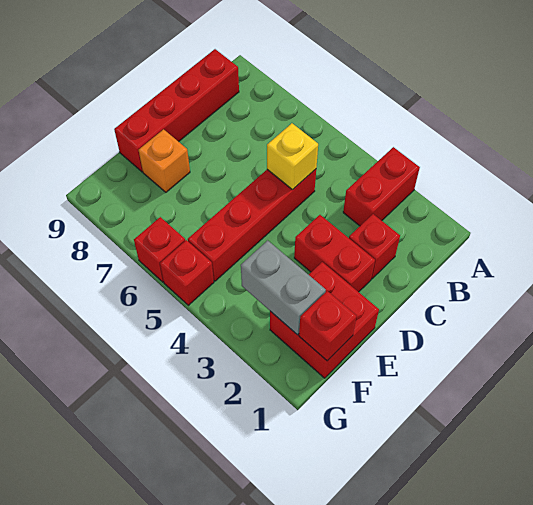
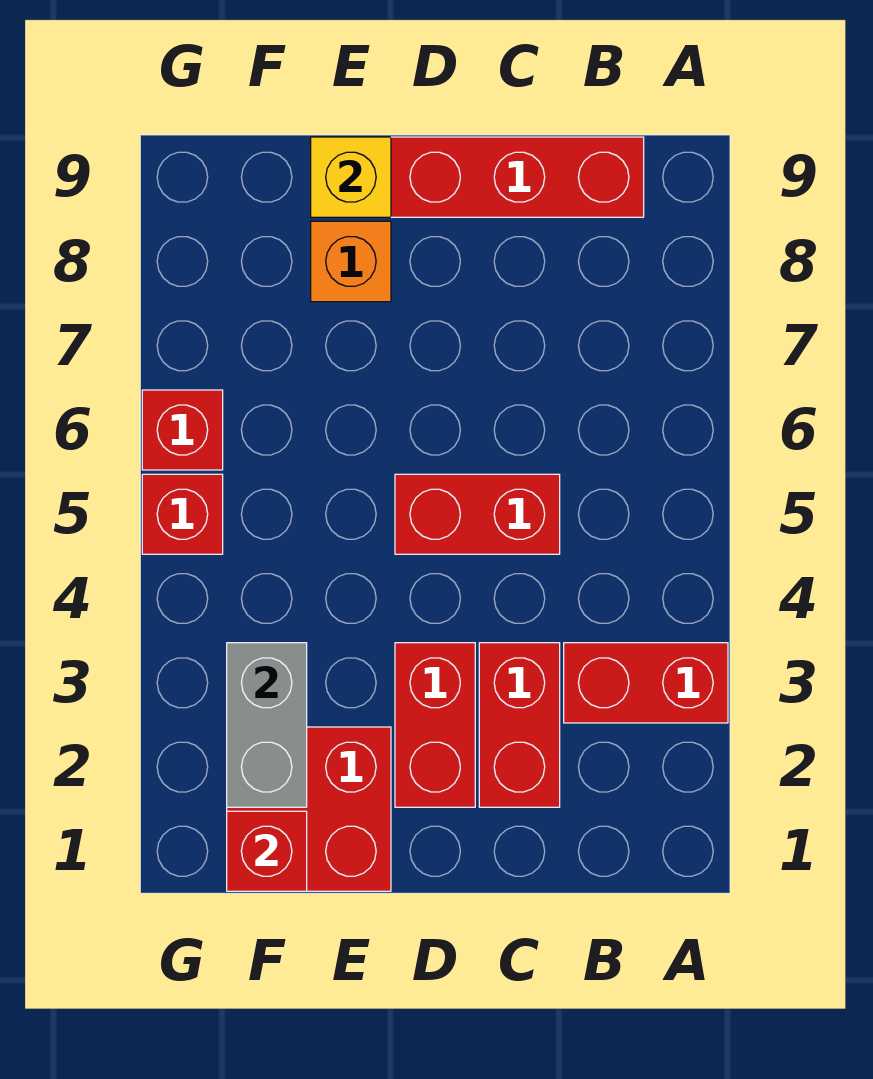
red brick C2 level 1 -> red brick C2:C3 level 1
red brick C5:F5 level 1 -> red brick C5:D5 level 1
yellow brick C5 level 2 -> yellow brick E9 level 2

